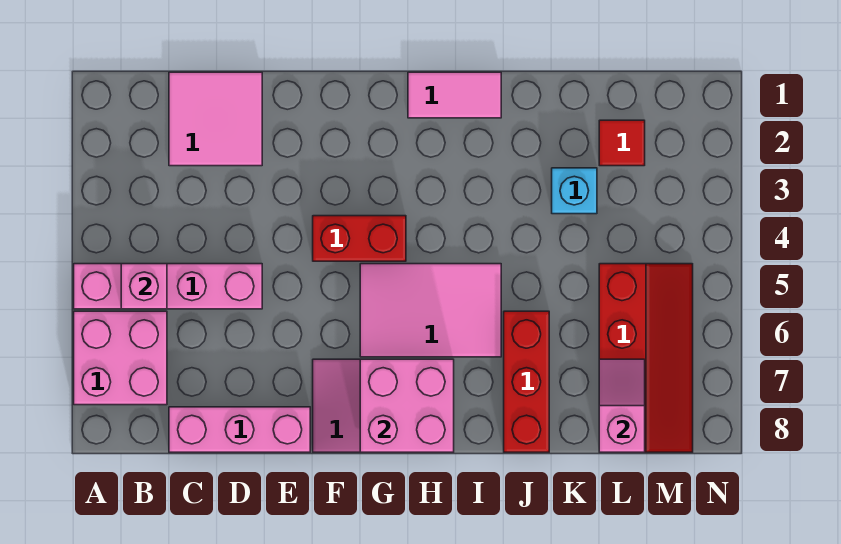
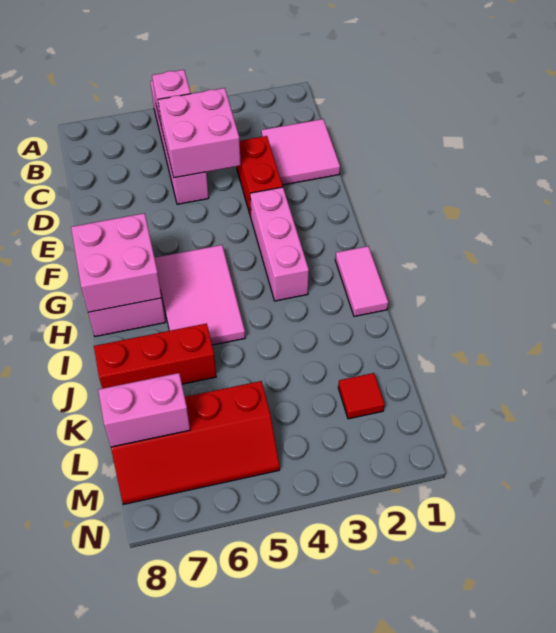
pink brick A6:B7 level 1 -> pink brick C4:D5 level 2
pink brick C8:E8 level 1 -> pink brick F3:H3 level 1
red brick F4:G4 level 1 -> red brick D3:E3 level 1
cyan brick K3 level 1 -> none
pink slope L7:L8 level 2 top 8 -> pink brick L7:L8 level 2

